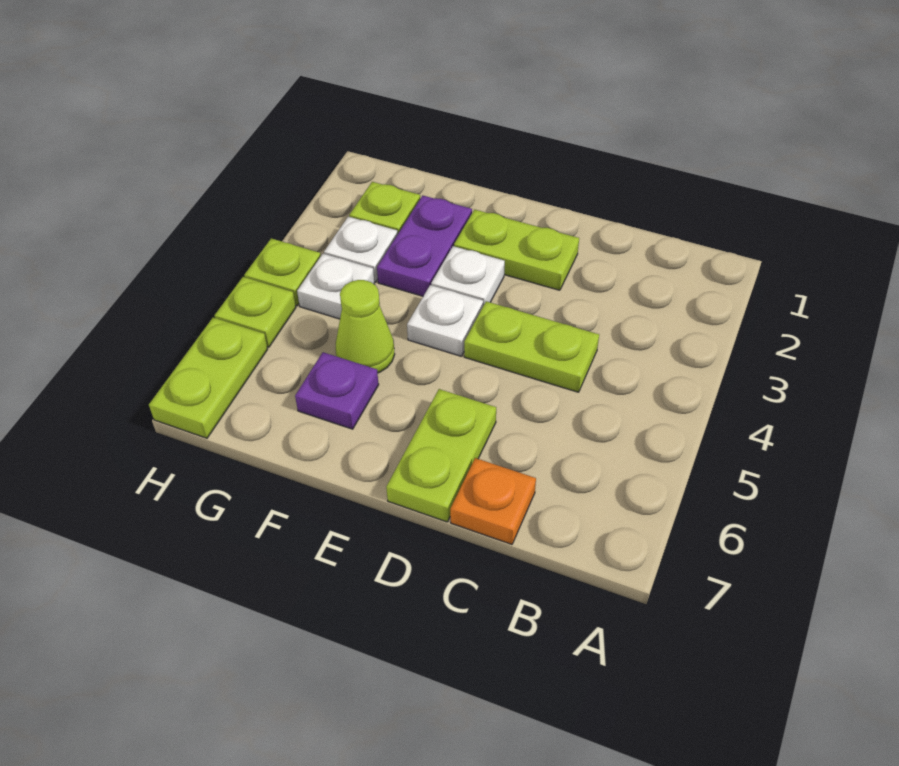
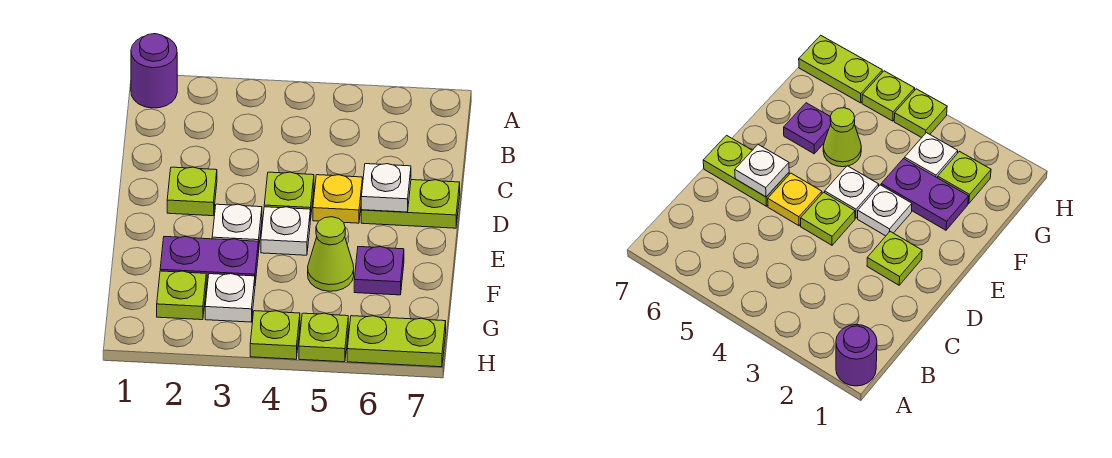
none -> purple round brick A1 level 1
lime plate C4:D4 level 1 -> lime plate D4 level 1
orange plate C7 level 1 -> none
lime plate D2:E2 level 1 -> lime plate D2 level 1
none -> yellow plate D5 level 1
white plate G4 level 1 -> white plate D6 level 2

